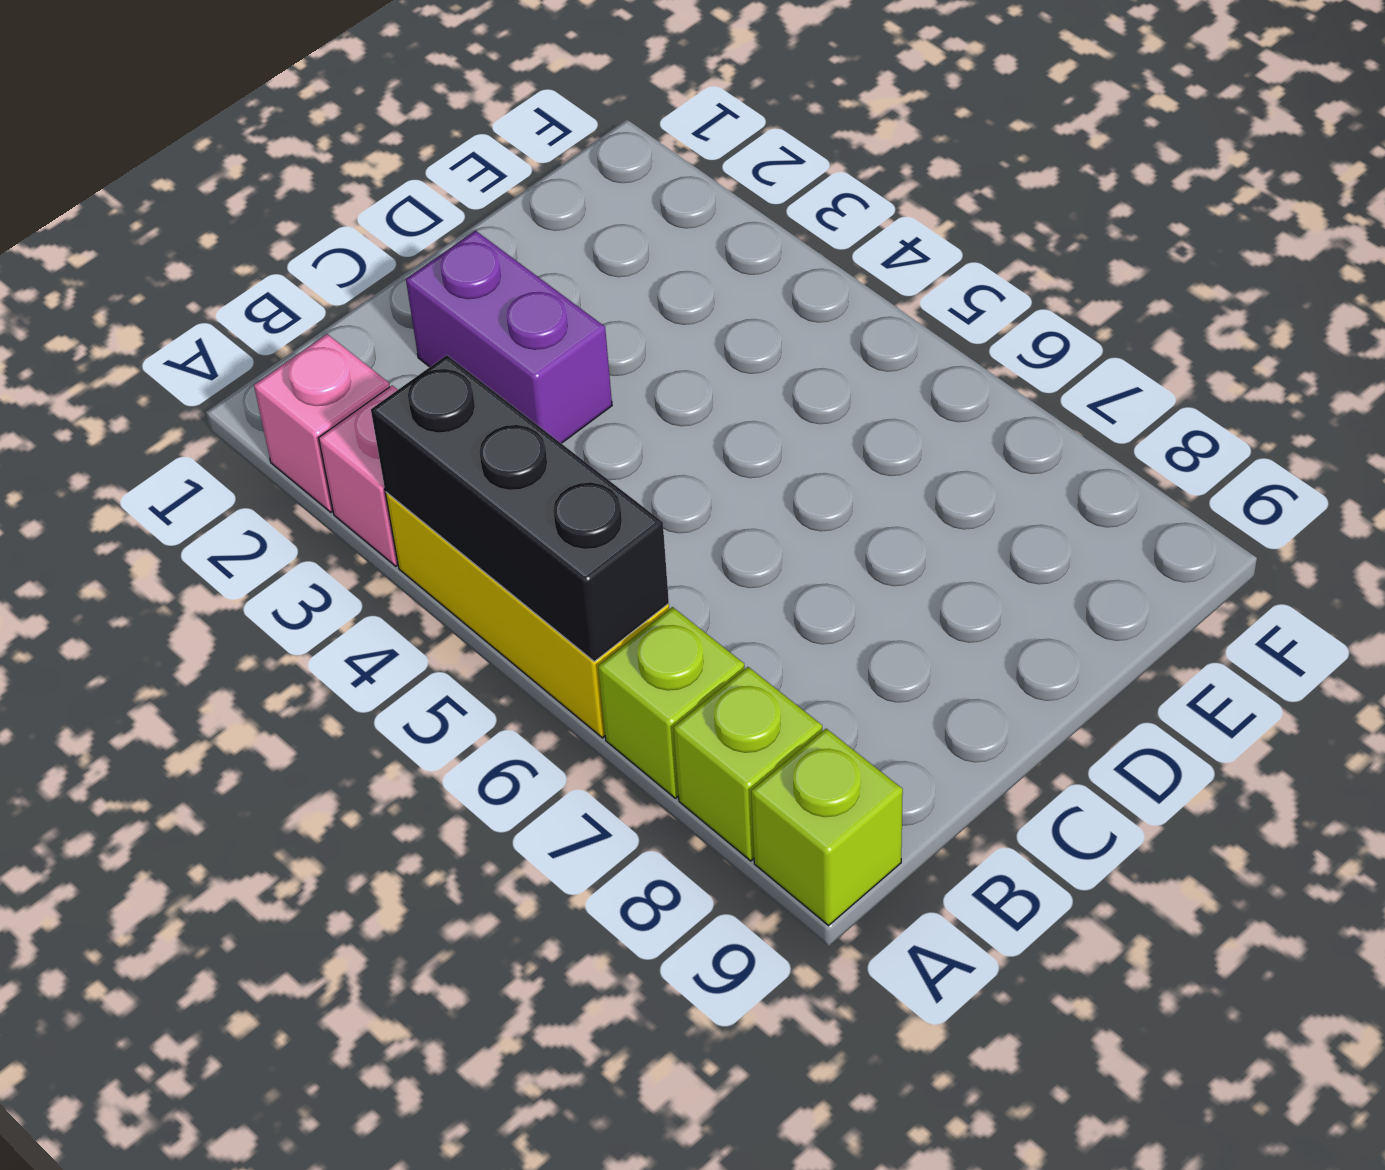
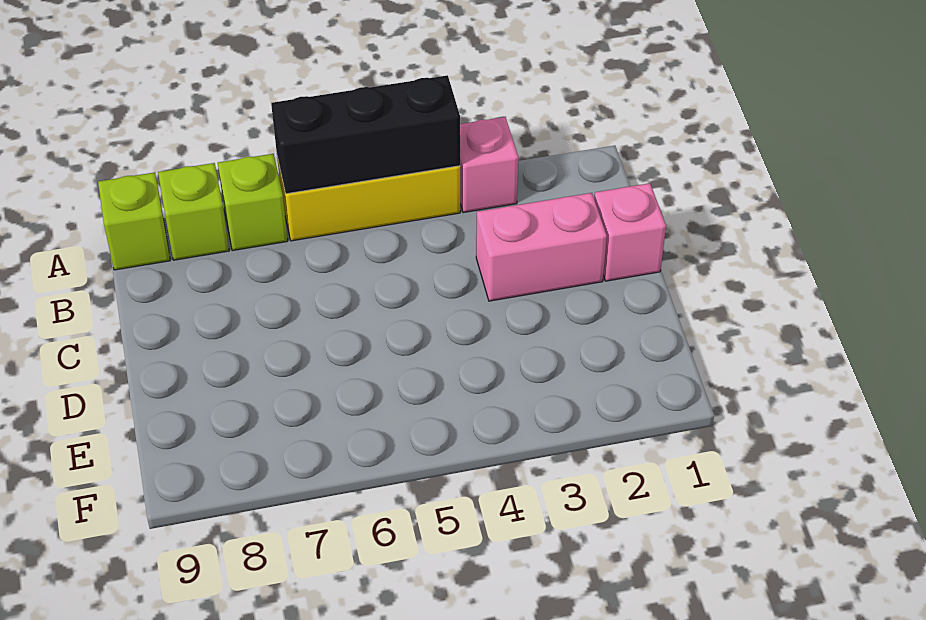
pink brick A2 level 1 -> pink brick C1 level 1
purple brick C2:C3 level 1 -> pink brick C2:C3 level 1

